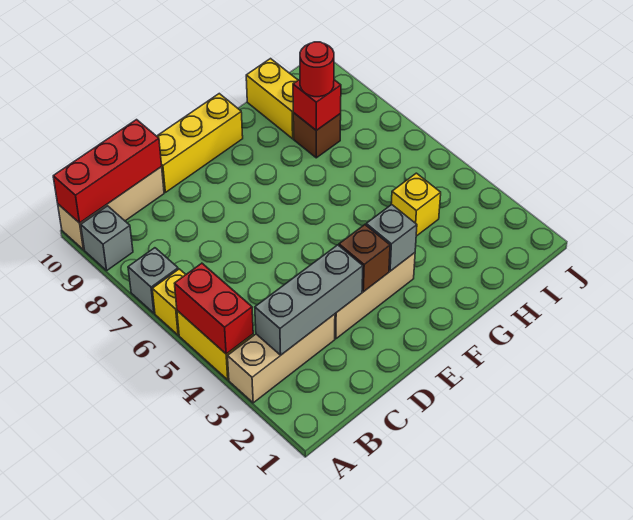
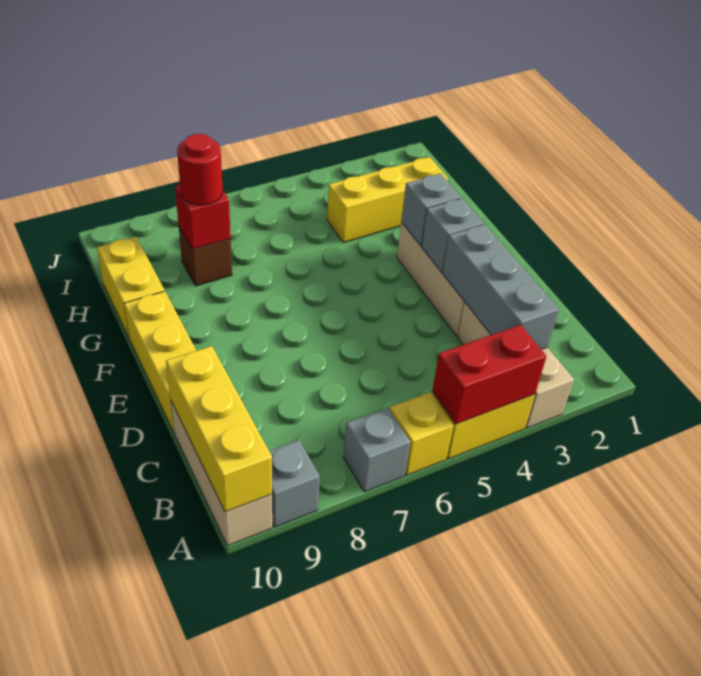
red brick A10:C10 level 2 -> yellow brick A10:C10 level 2
brown brick E3 level 2 -> grey brick E3 level 2
yellow brick H4 level 1 -> yellow brick H2:H4 level 1
yellow brick H9:H10 level 1 -> yellow brick G10:H10 level 1

